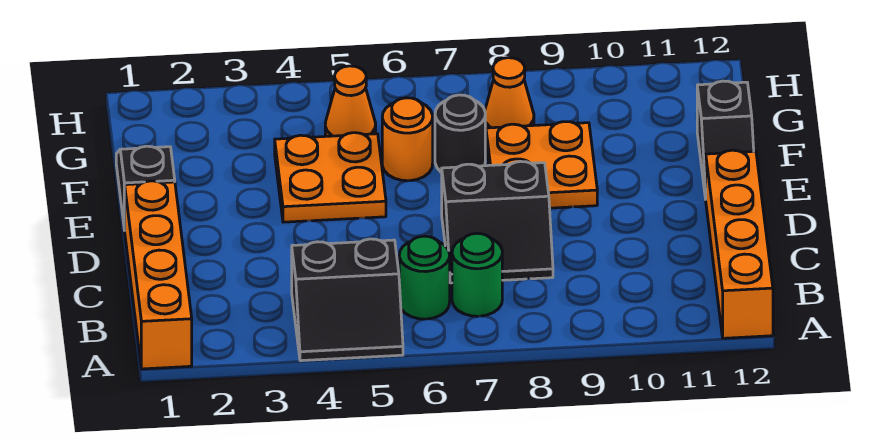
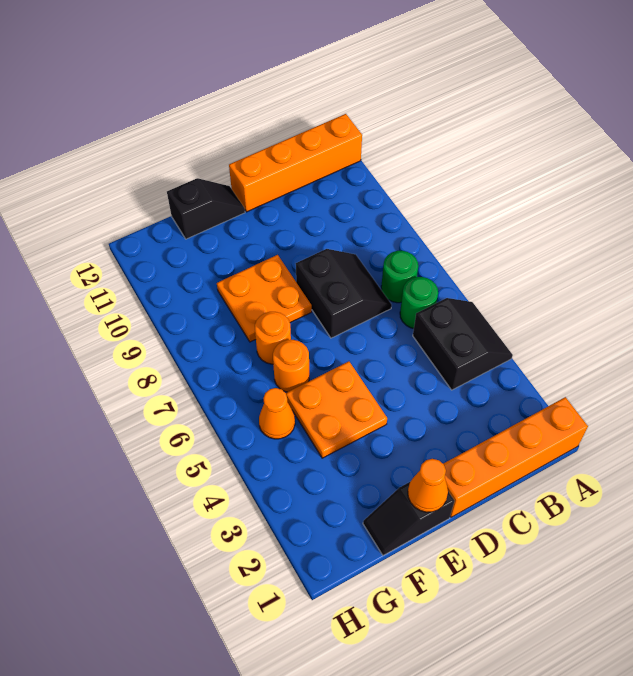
black round brick F7 level 1 -> orange round brick F7 level 1
orange cone G8 level 1 -> orange cone E1 level 2

